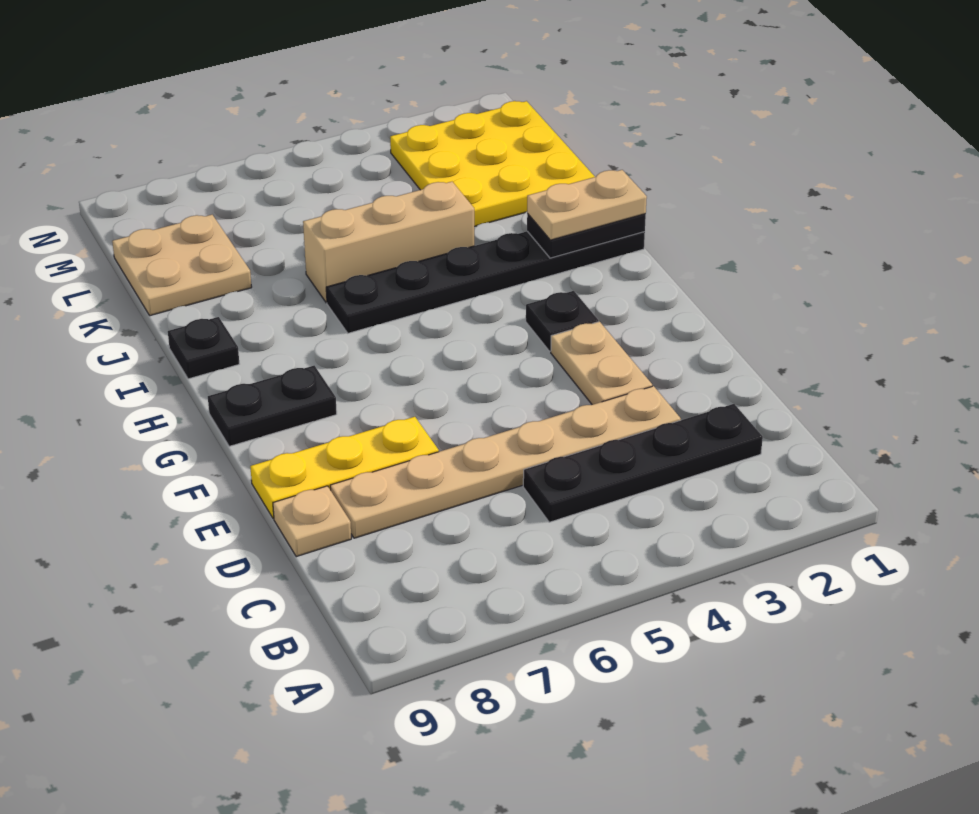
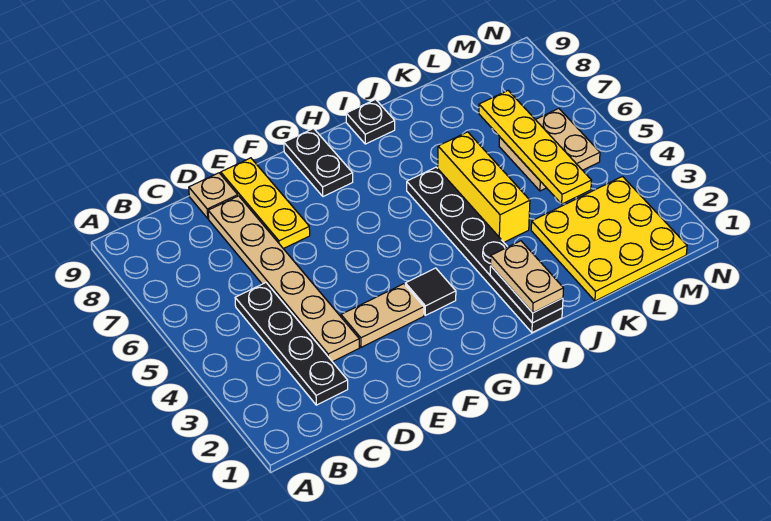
black plate G3 level 1 -> black tile G3 level 1
tan brick J4:J6 level 1 -> yellow brick J4:J6 level 1
tan plate K8:L9 level 1 -> tan plate L5:M6 level 1
none -> yellow plate L4:L7 level 2

